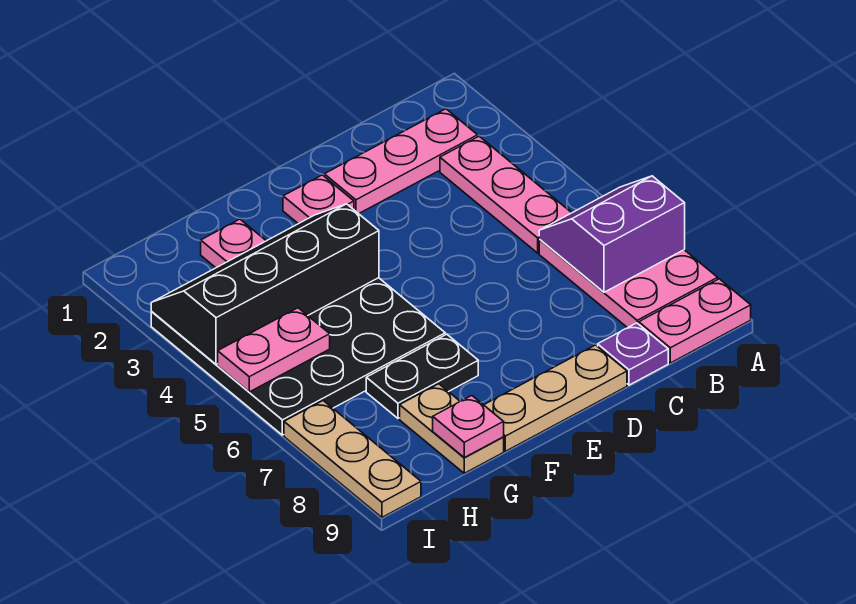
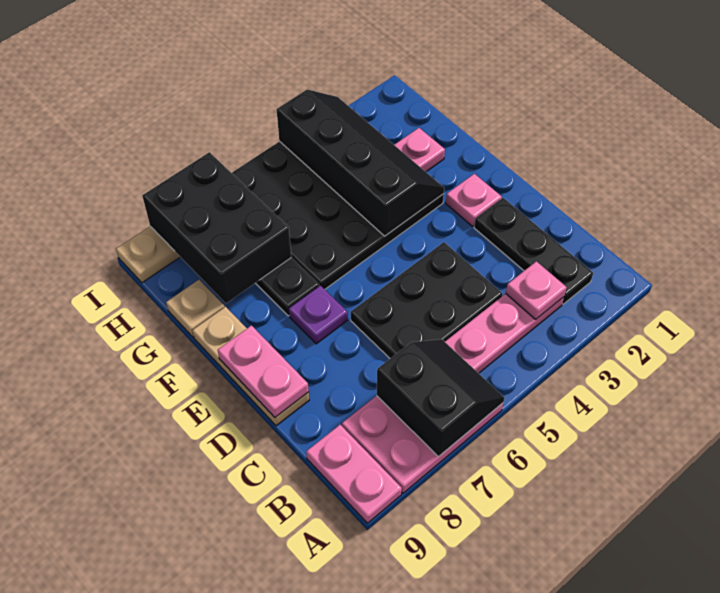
purple slope A6:B7 level 2 top 7 -> black slope A6:B7 level 2 top 7
pink plate B2:D2 level 1 -> black plate B2:D2 level 1
none -> black plate C4:D6 level 1
purple plate C9 level 1 -> purple plate E7 level 1
none -> black brick G7:I8 level 2
tan plate G8:G9 level 1 -> tan plate G9 level 1
pink plate G9 level 2 -> pink plate B3 level 2
pink plate H5:I5 level 2 -> pink plate D9:E9 level 2

